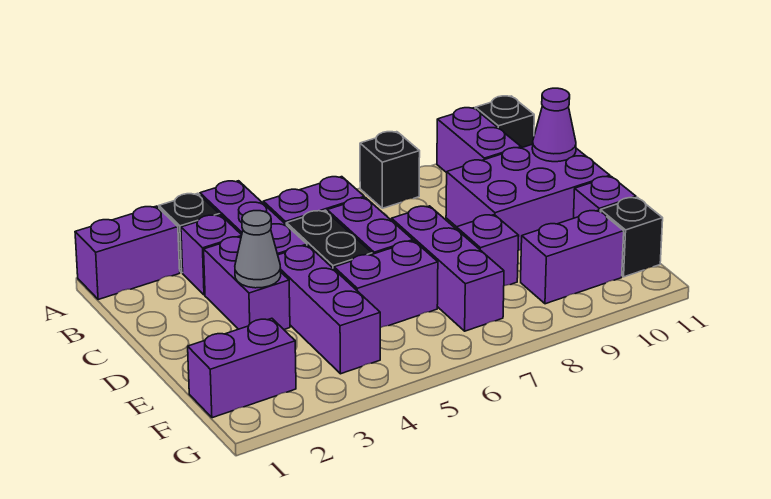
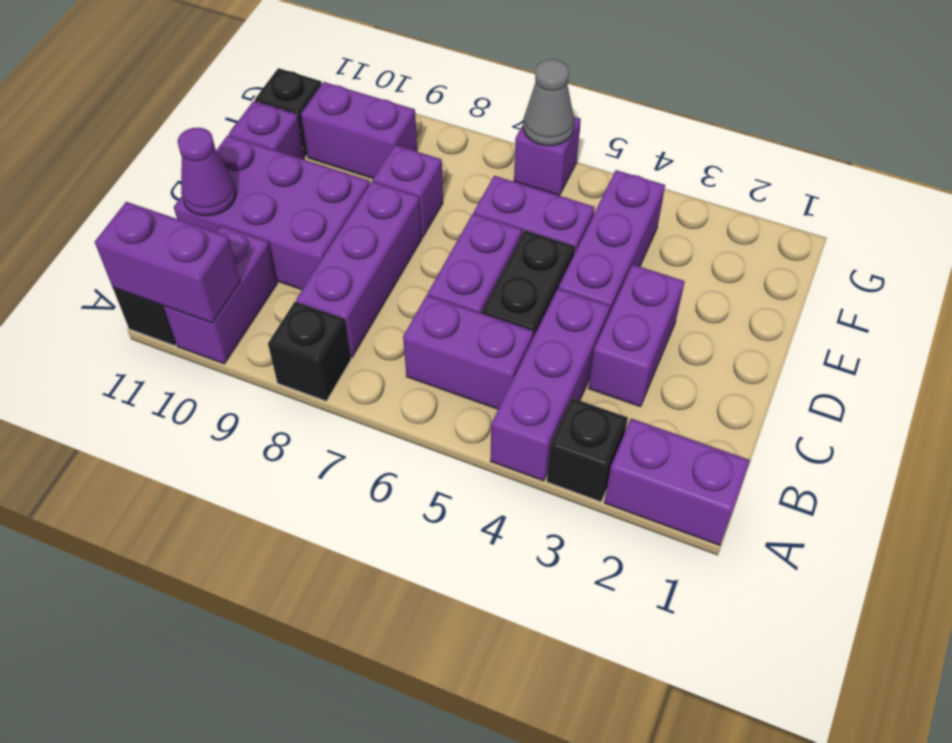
purple brick B3 level 1 -> purple brick G6 level 1
grey cone D3 level 2 -> grey cone G6 level 2
purple brick D7:F7 level 1 -> purple brick B8:D8 level 1
purple brick F1:F2 level 1 -> purple brick A10:A11 level 2

